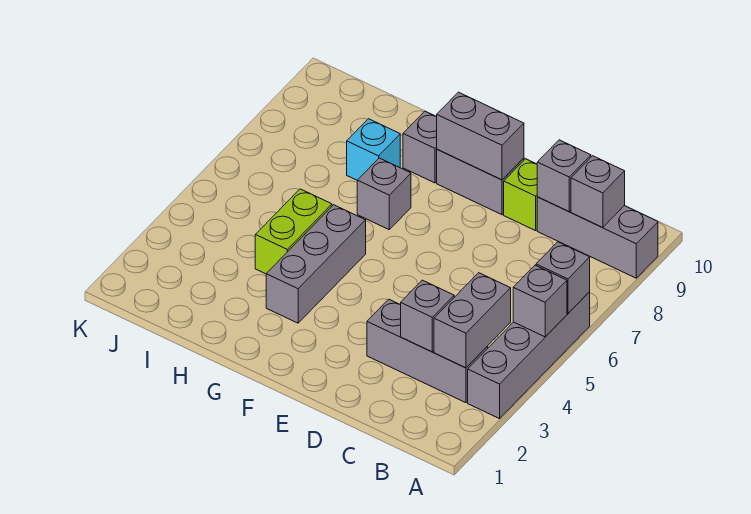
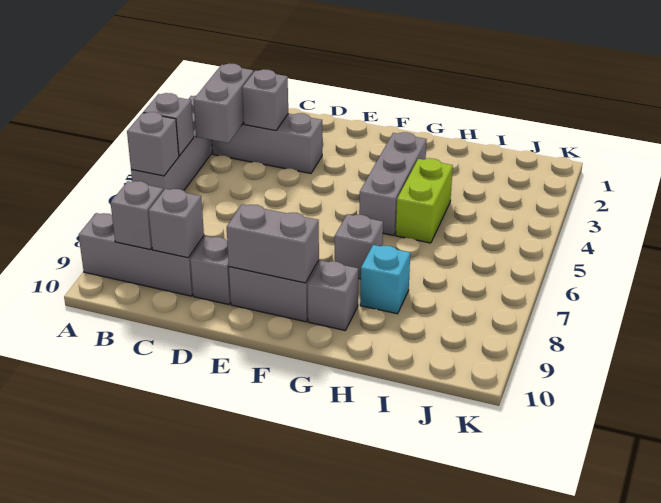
lime brick D9 level 1 -> grey brick D9 level 1

